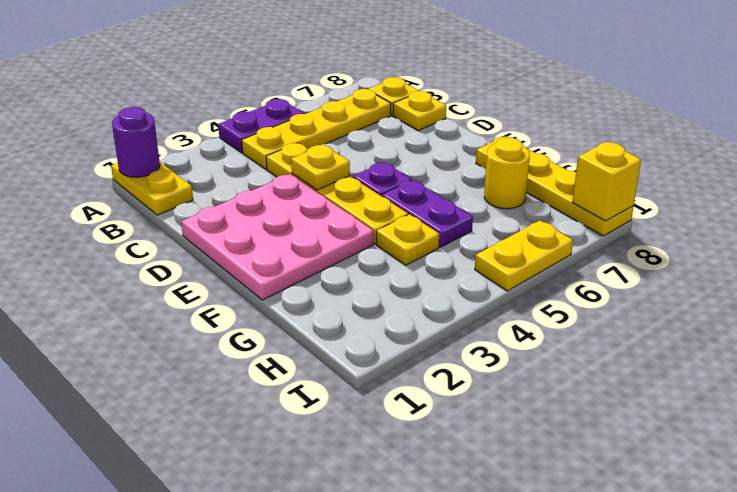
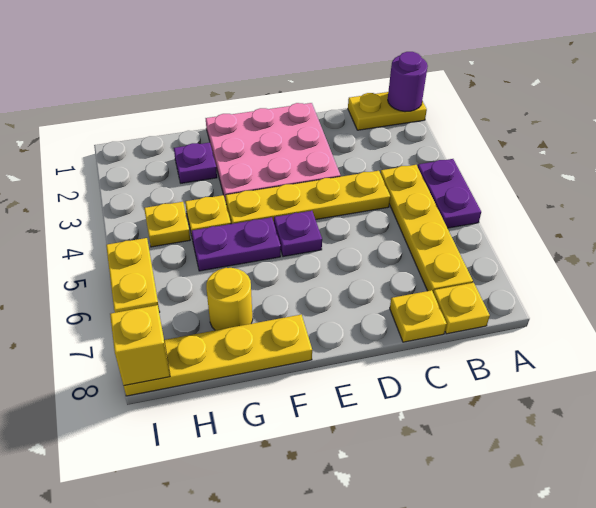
yellow plate D4 level 2 -> yellow plate H4 level 1
none -> purple plate G2 level 1

